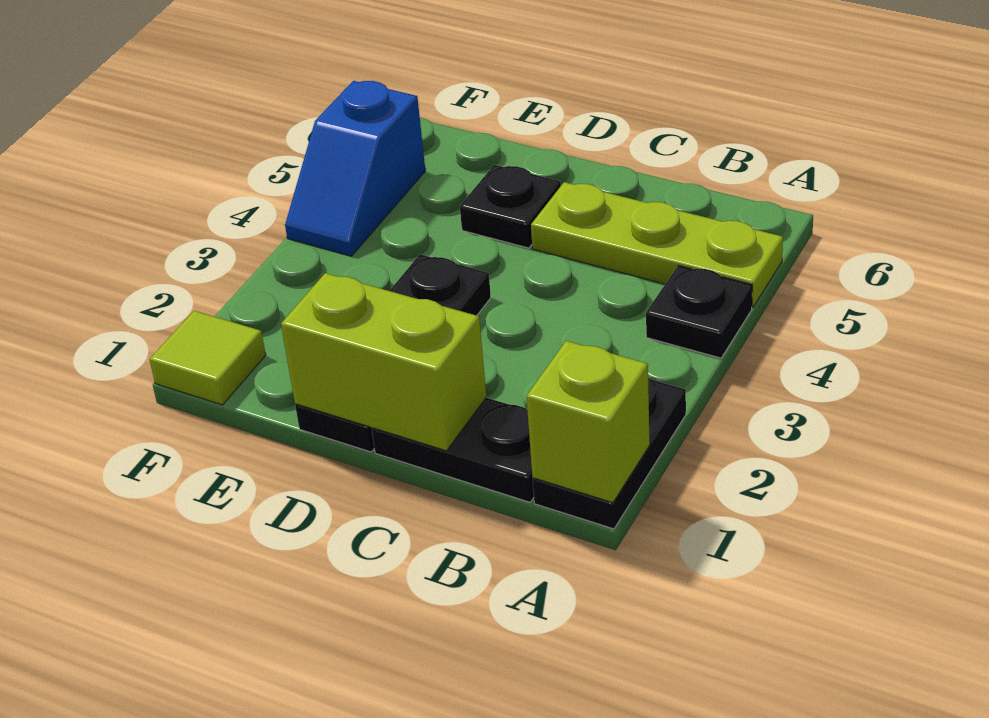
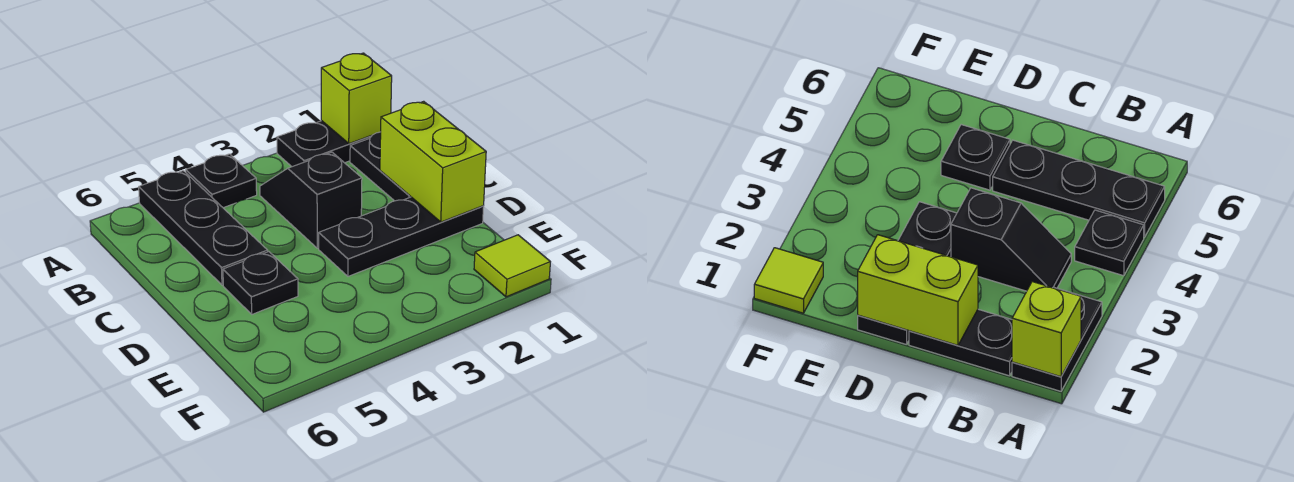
lime plate A5:C5 level 1 -> black plate A5:C5 level 1
none -> black slope B3:C3 level 1 top C
blue slope F4:F5 level 1 top 5 -> none

